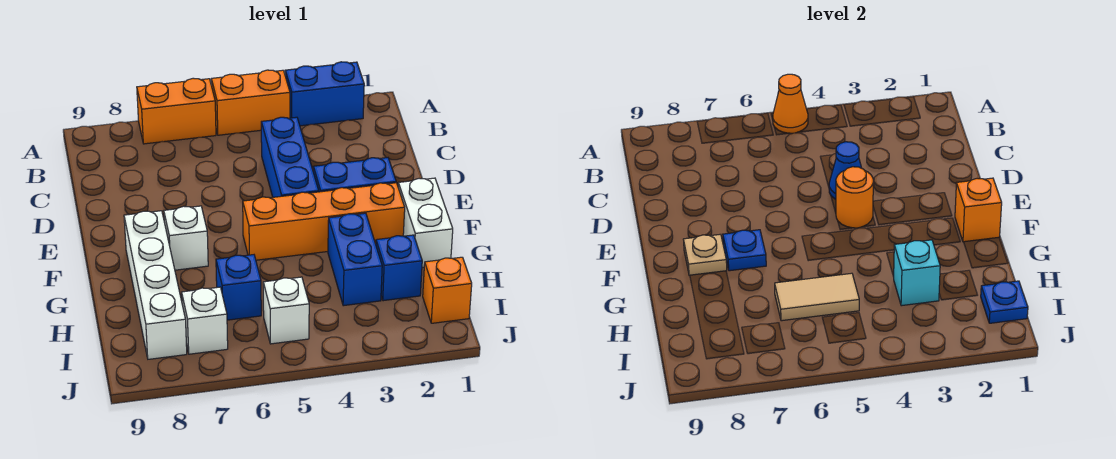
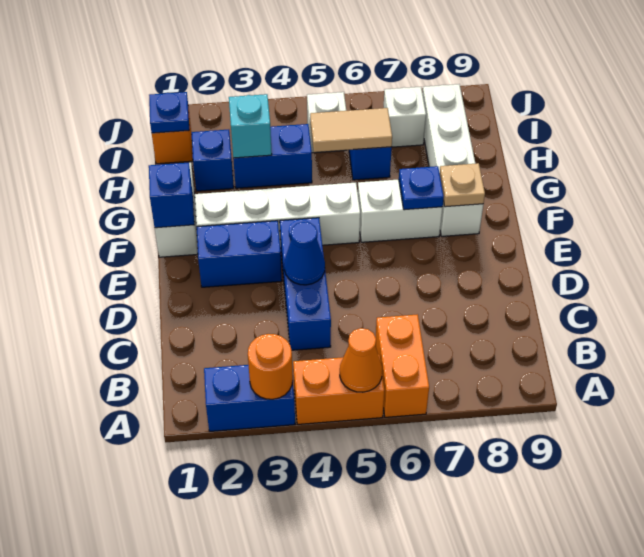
orange brick A6:A7 level 1 -> orange brick A6:B6 level 1
orange round brick E4 level 2 -> orange round brick A3 level 2
orange brick F1 level 2 -> blue brick F1 level 2
orange brick F2:F5 level 1 -> white brick F2:F5 level 1
white brick F7 level 1 -> white brick F6:F7 level 1
blue brick G3:H3 level 1 -> blue brick H3:H4 level 1

